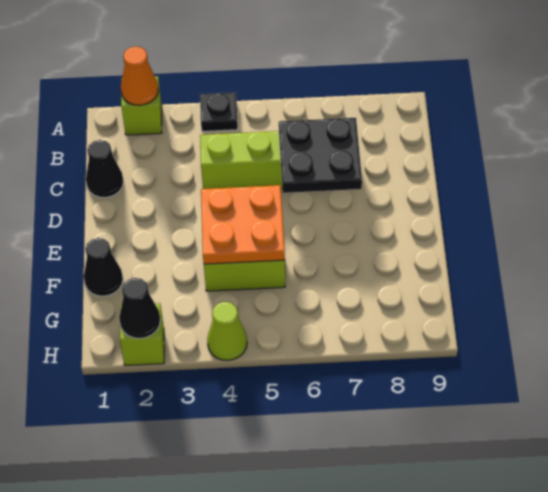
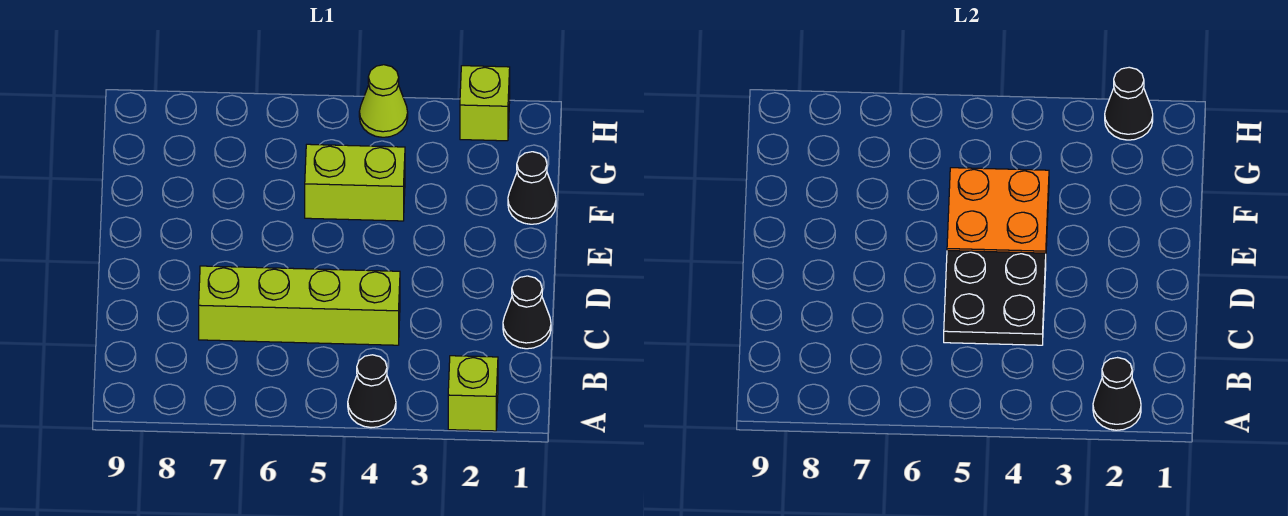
orange cone A2 level 2 -> black cone A2 level 2
black plate A4 level 1 -> black cone A4 level 1
black plate C6:D7 level 2 -> black plate C4:D5 level 2

